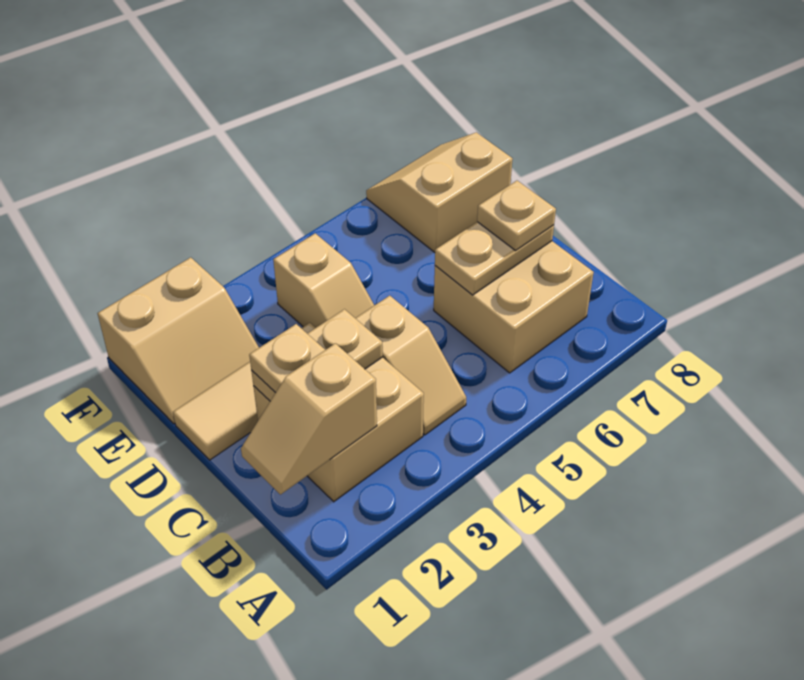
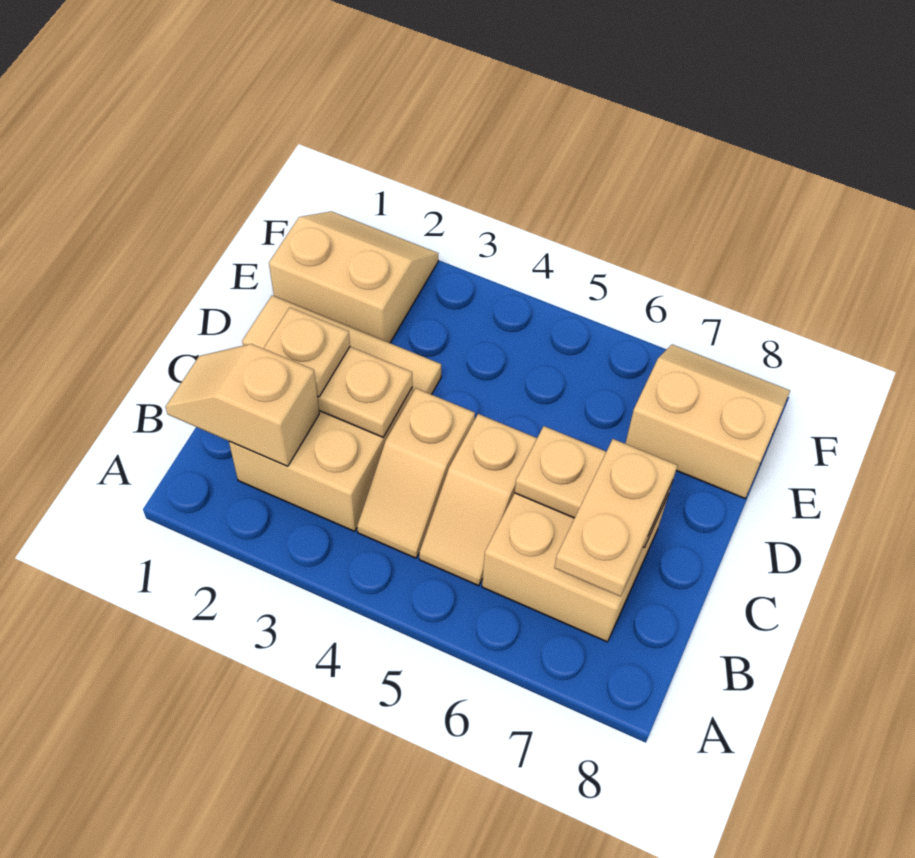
tan plate C7 level 3 -> tan plate B7:C7 level 3
tan slope D4:E4 level 1 top E -> tan slope B5:C5 level 1 top C
tan slope E1:F2 level 1 top F -> tan slope E1:F2 level 1 top E

